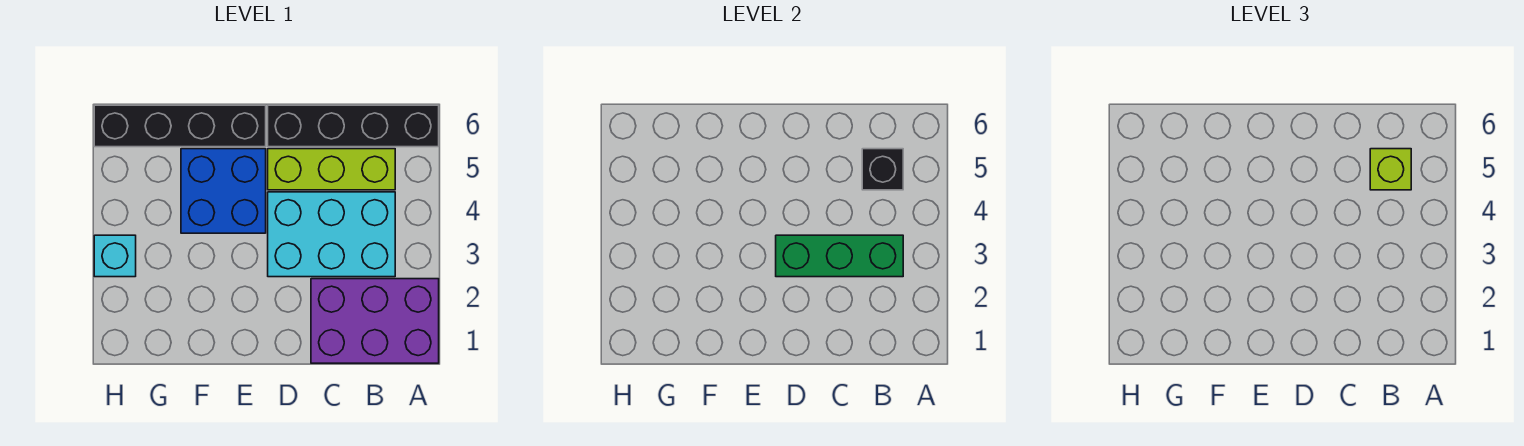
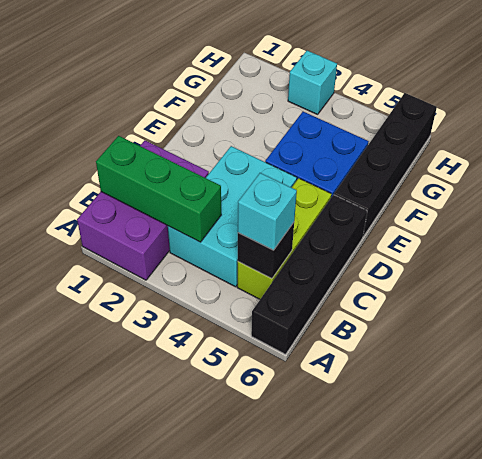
green brick B3:D3 level 2 -> green brick B1:B3 level 2
lime brick B5 level 3 -> cyan brick B5 level 3

